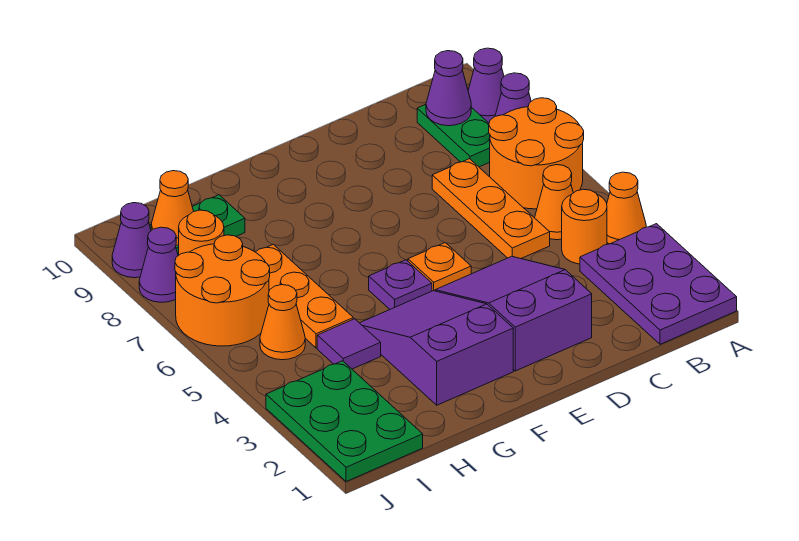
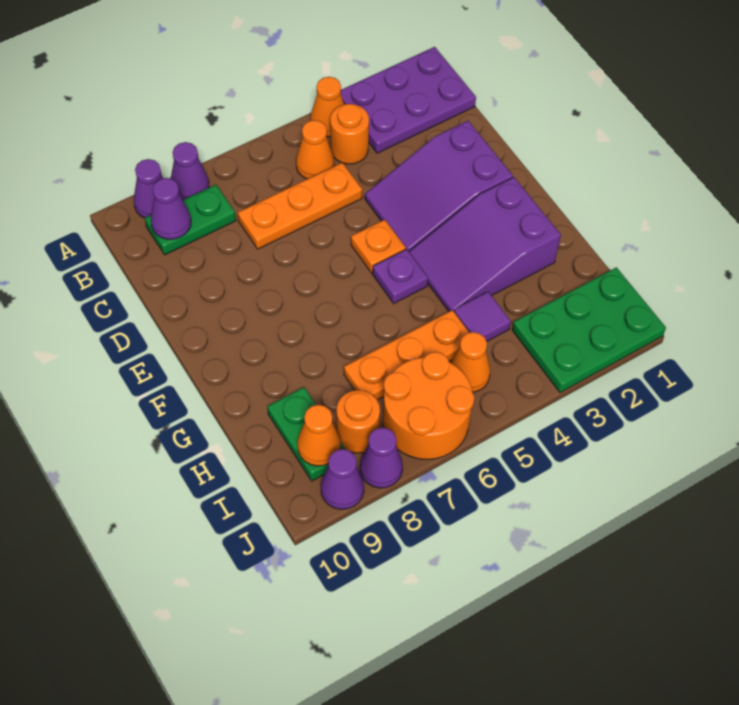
orange round brick A6:B7 level 1 -> none

